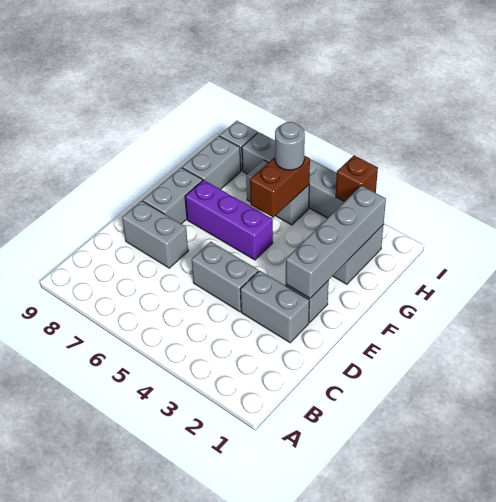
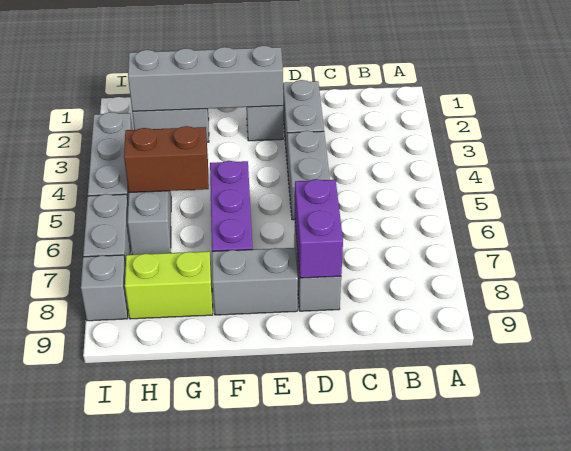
none -> purple brick D7:D8 level 2
grey brick G8:H8 level 1 -> lime brick G8:H8 level 1
grey round brick H5 level 3 -> none
brown brick I3 level 2 -> none

